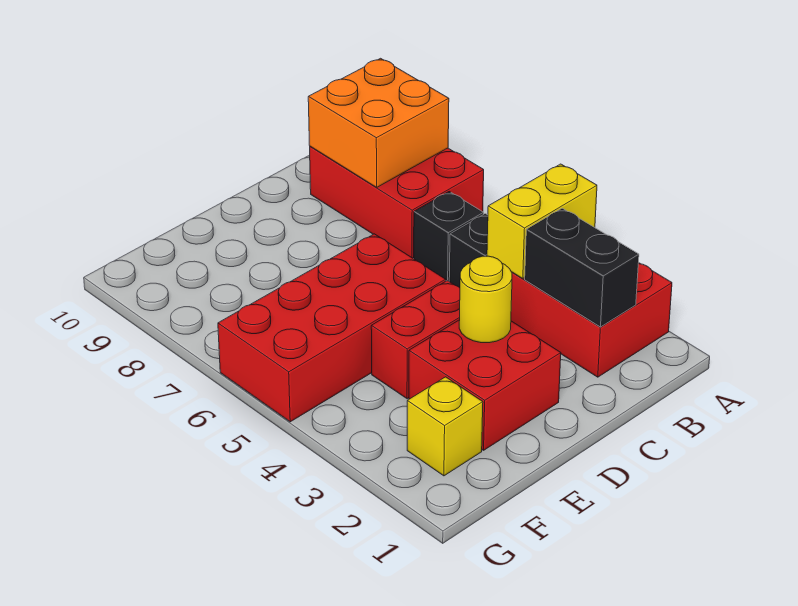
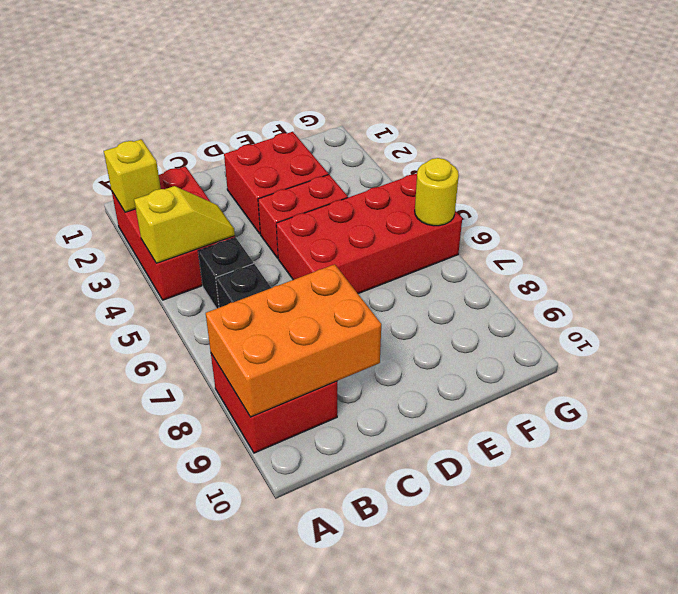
yellow brick A4:B4 level 2 -> yellow slope A4:B4 level 2 top A
red brick A7:B9 level 1 -> red brick A8:B9 level 1
orange brick A8:B9 level 2 -> orange brick A8:C9 level 2
black brick B2:B3 level 2 -> none
yellow round brick D3 level 2 -> yellow round brick G6 level 2
yellow brick F2 level 1 -> yellow brick A2 level 2

